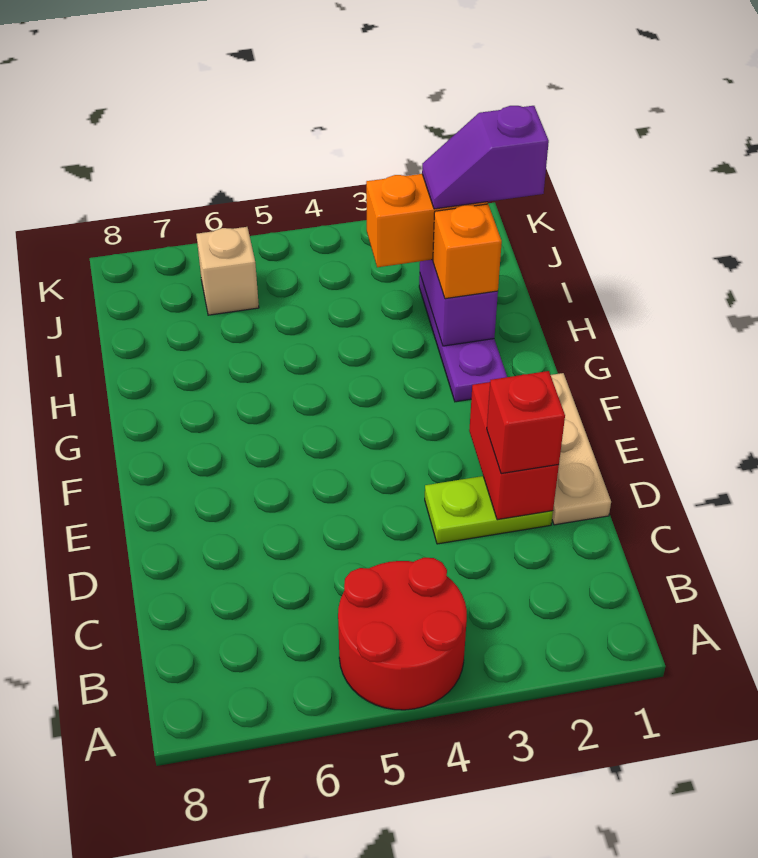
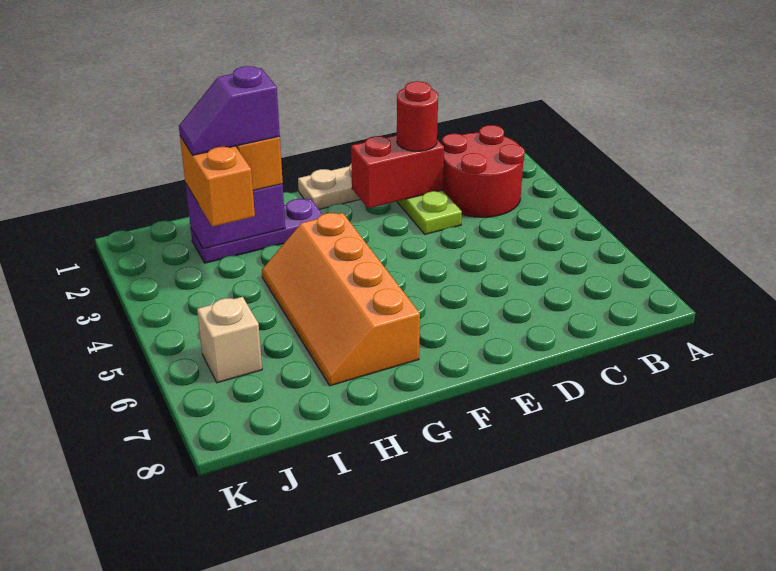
red round brick A4:B5 level 1 -> red round brick B2:C3 level 1
red brick D2 level 3 -> red round brick D2 level 3
none -> orange slope G4:H7 level 1 top G
purple slope I1:I2 level 4 top 1 -> purple slope H2:I2 level 4 top H

